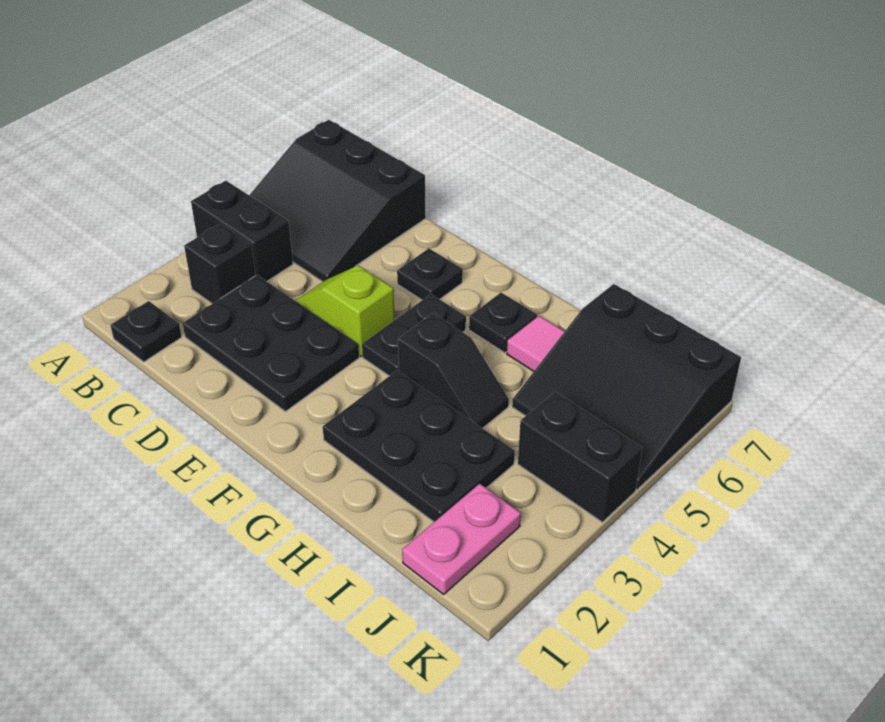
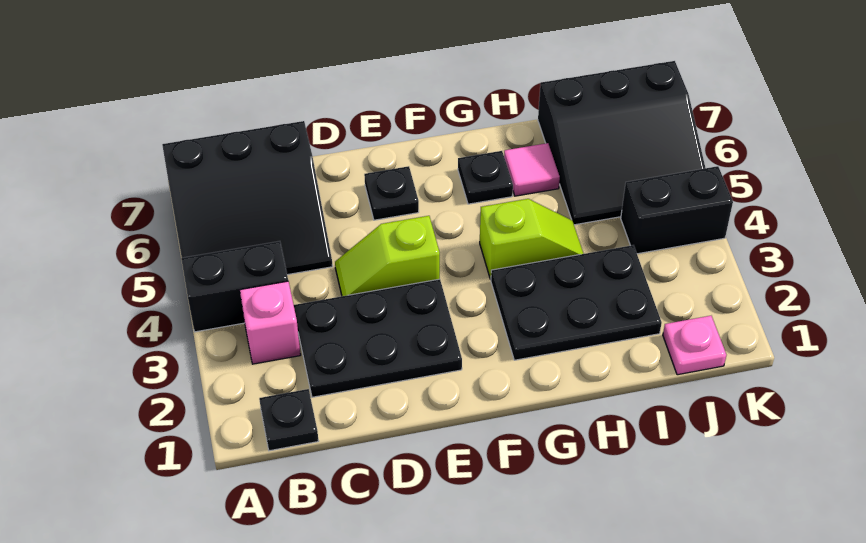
black brick B3 level 1 -> pink brick B3 level 1
black plate F4:F5 level 1 -> none
black slope G4:H4 level 1 top G -> lime slope G4:H4 level 1 top G
pink plate J1:J2 level 1 -> pink plate J1 level 1

